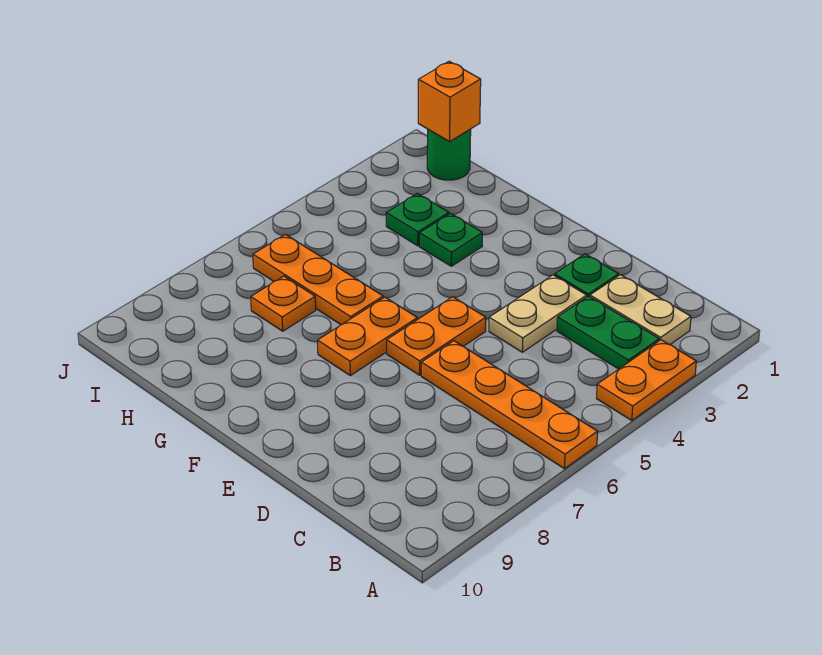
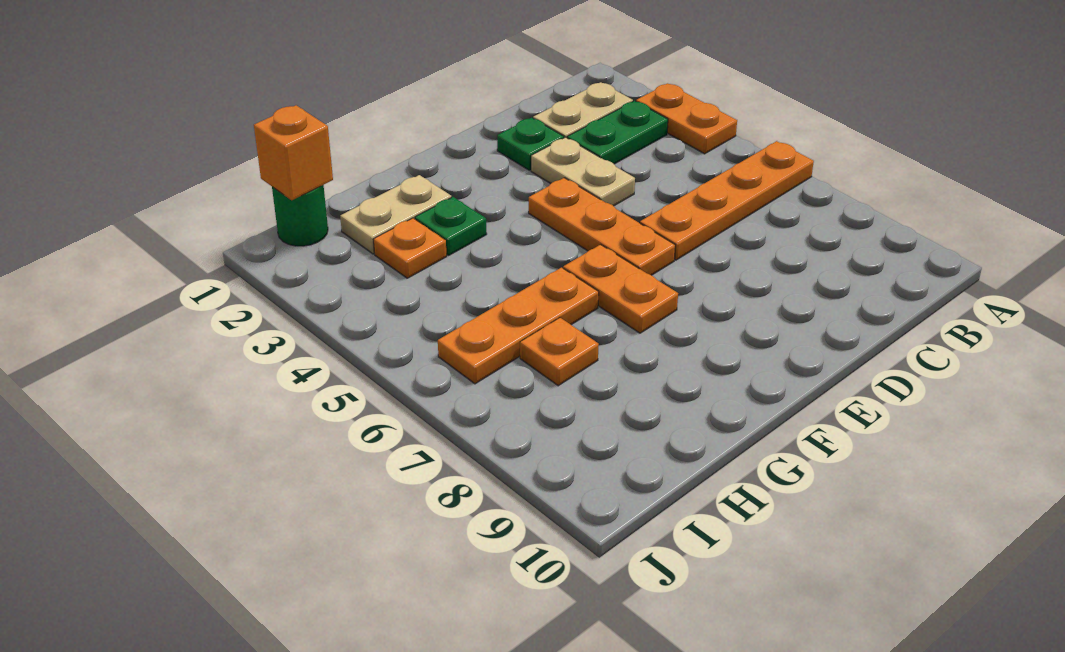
orange plate E5:E6 level 1 -> orange plate E4:E6 level 1
none -> tan plate G2:H2 level 1
green plate H3 level 1 -> orange plate H3 level 1

